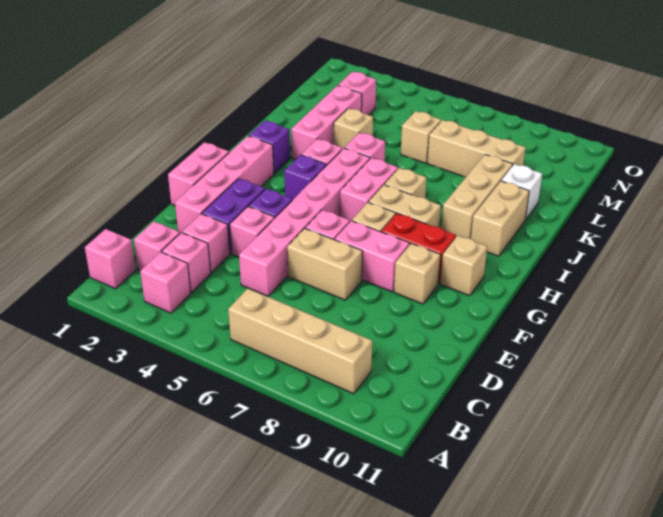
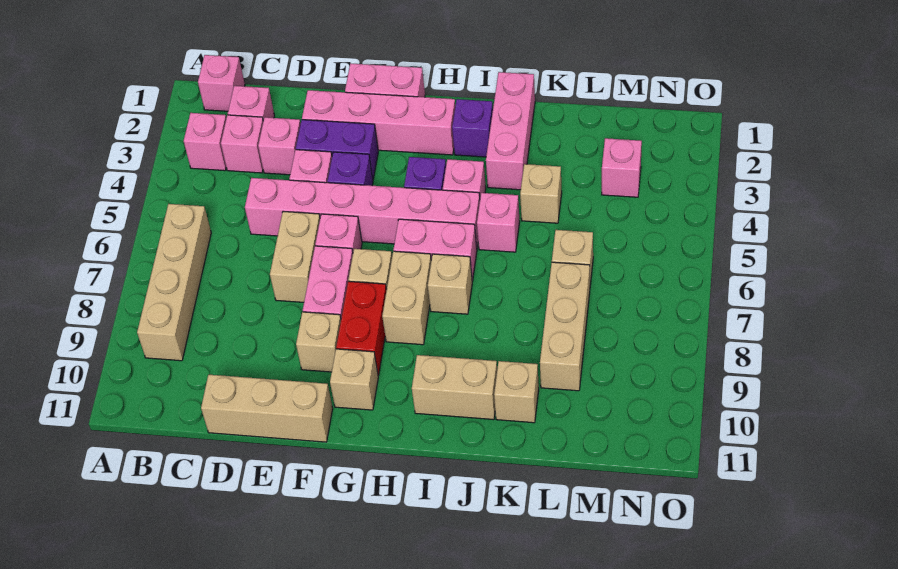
tan brick I9:K9 level 1 -> tan brick D11:F11 level 1
pink brick J3:L3 level 1 -> pink brick J1:J3 level 1
white brick K10 level 1 -> tan brick K10 level 1

